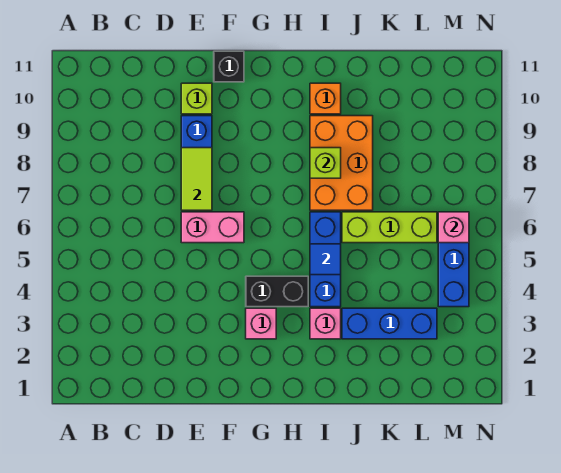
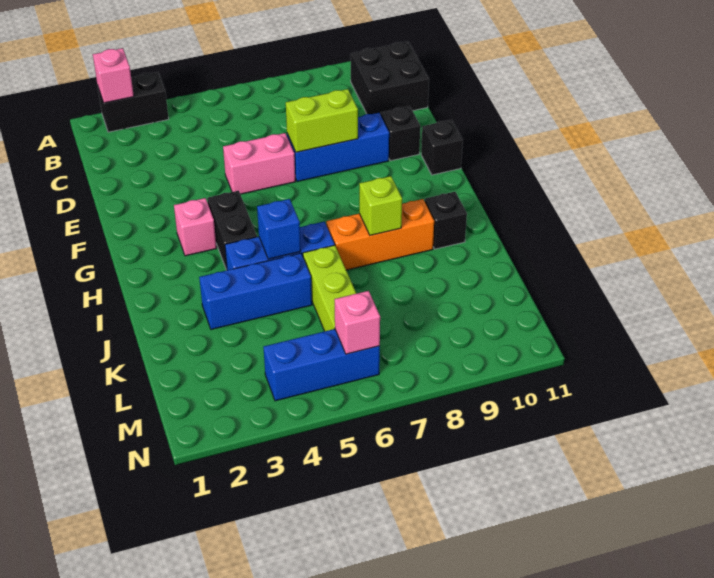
none -> black brick A2:A3 level 1
none -> black brick B10:C11 level 1
pink brick E6:F6 level 1 -> pink brick E5:E6 level 1
lime tile E7:E8 level 2 -> lime brick E7:E8 level 2
lime brick E10 level 1 -> black brick E10 level 1
pink brick I3 level 1 -> pink brick A2 level 2
blue tile I5 level 2 -> blue brick I5 level 2
orange brick I7:J9 level 1 -> orange brick I7:I9 level 1
orange brick I10 level 1 -> black brick I10 level 1
blue brick J3:L3 level 1 -> blue brick J3:J5 level 1

